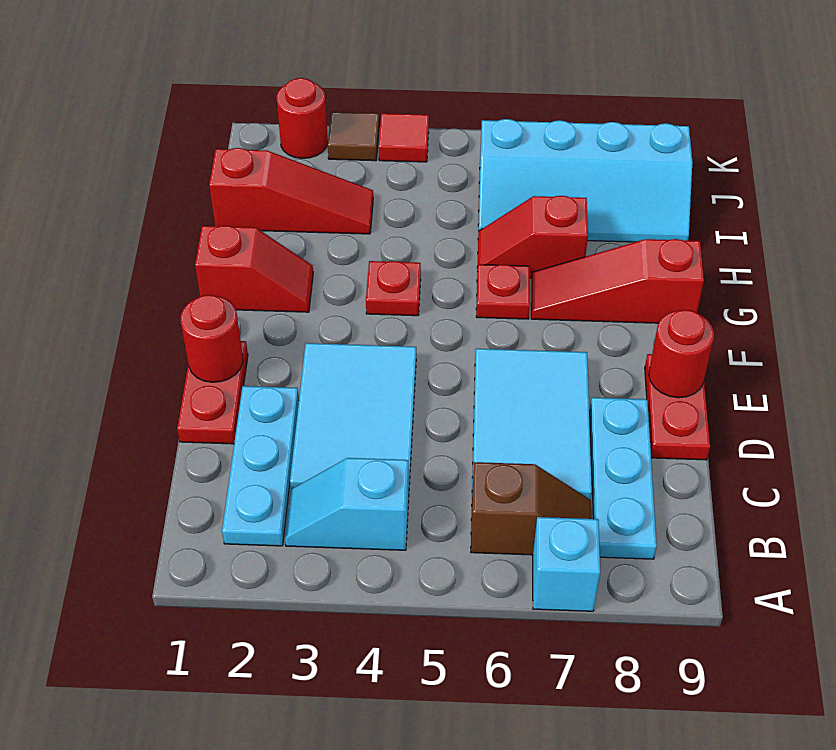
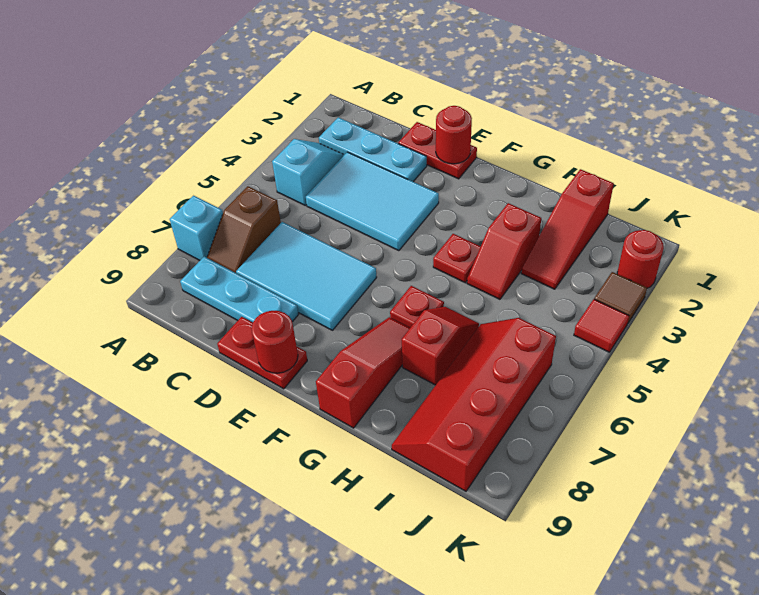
red slope G1:G2 level 1 top 1 -> red slope H3:H4 level 1 top 3
cyan slope I6:J9 level 1 top J -> red slope I6:J9 level 1 top J

